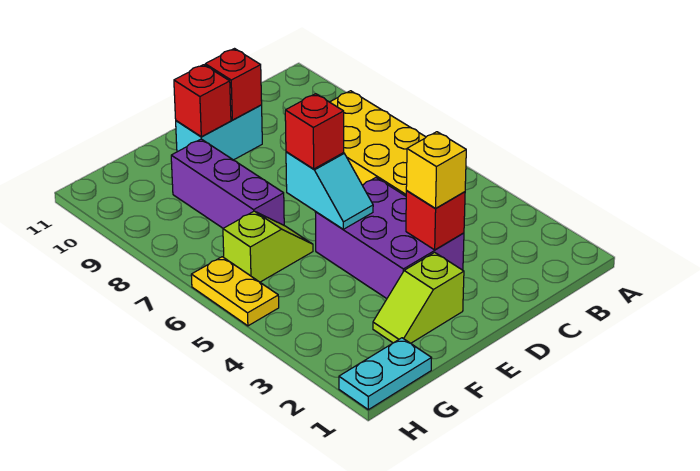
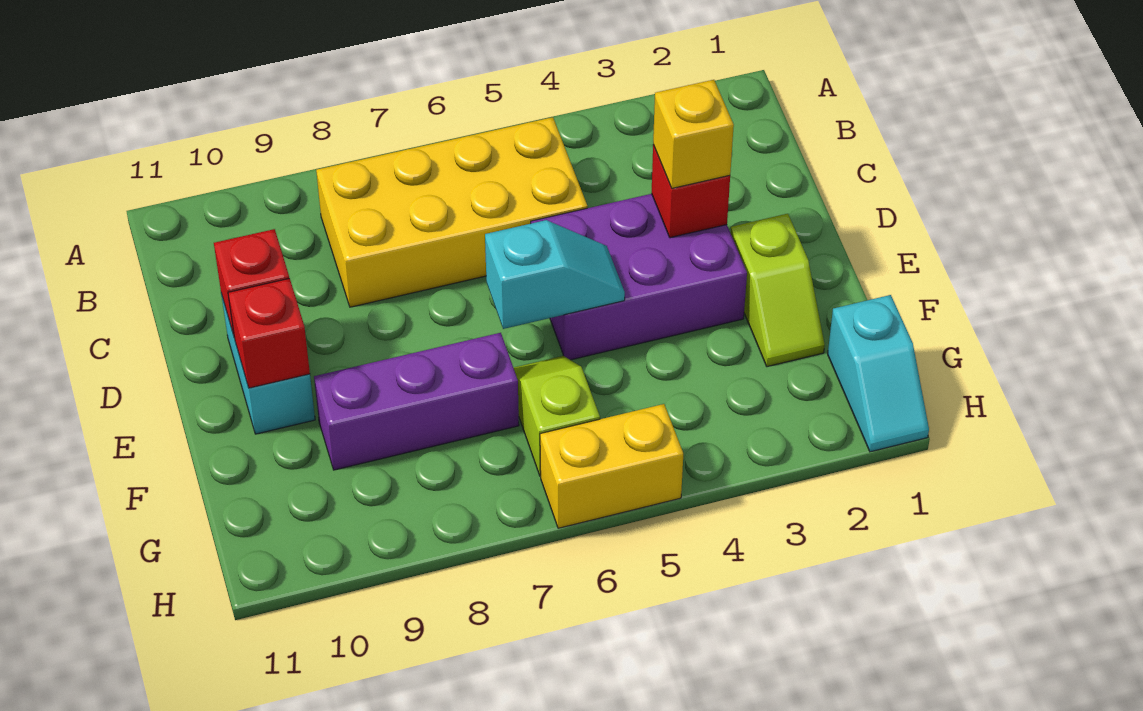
red brick E6 level 3 -> none
cyan plate G1:H1 level 1 -> cyan slope G1:H1 level 1 top G
yellow plate H5:H6 level 1 -> yellow brick H5:H6 level 1

